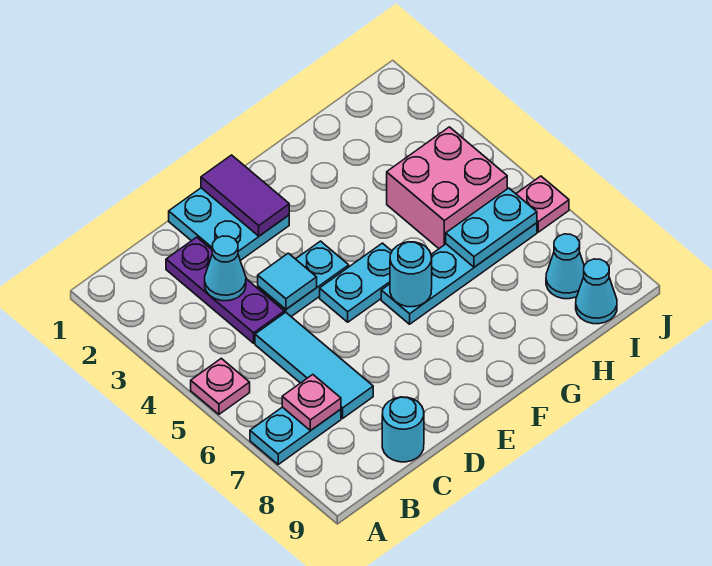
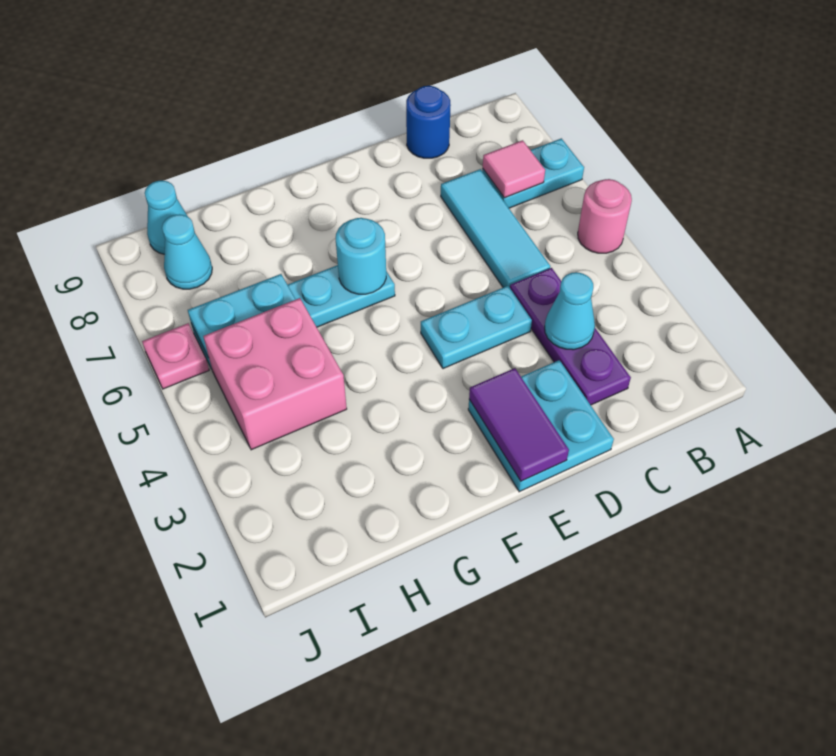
pink plate A5 level 1 -> pink round brick A5 level 1
pink plate B7 level 2 -> pink tile B7 level 2
cyan round brick C9 level 1 -> blue round brick C9 level 1
cyan tile D4 level 2 -> none
cyan plate E5:F5 level 1 -> none

